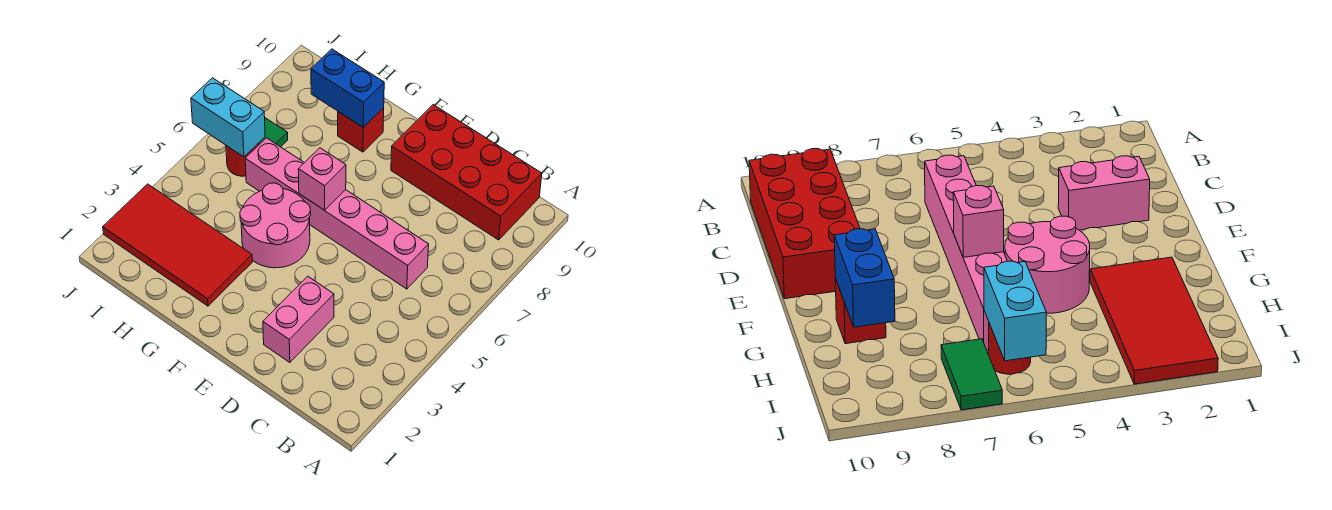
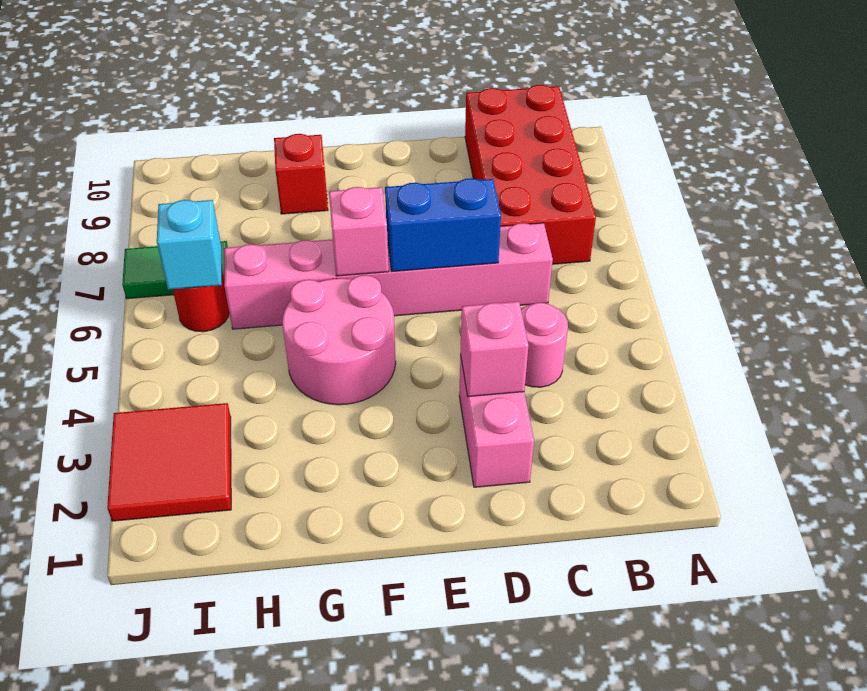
red brick B9:E10 level 1 -> red brick B7:C10 level 1
none -> pink round brick C4 level 1
none -> pink brick D3 level 2
red tile G2:J3 level 1 -> red tile I2:J3 level 1
blue brick G9:H9 level 2 -> blue brick D6:E6 level 2
cyan brick I6:J6 level 2 -> cyan brick I6 level 2

